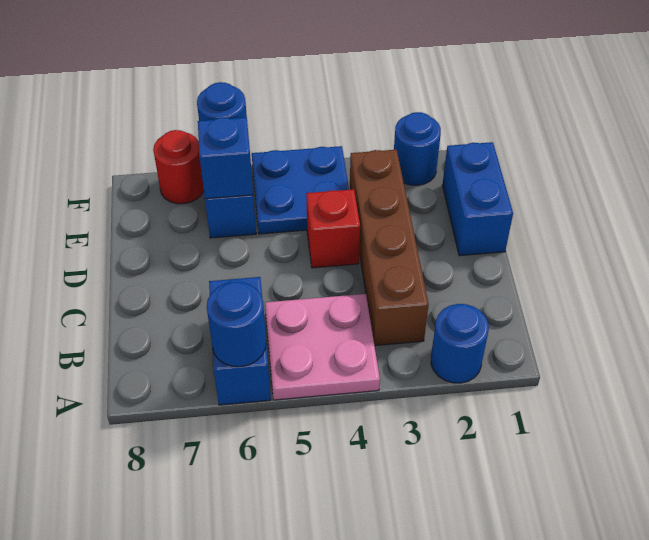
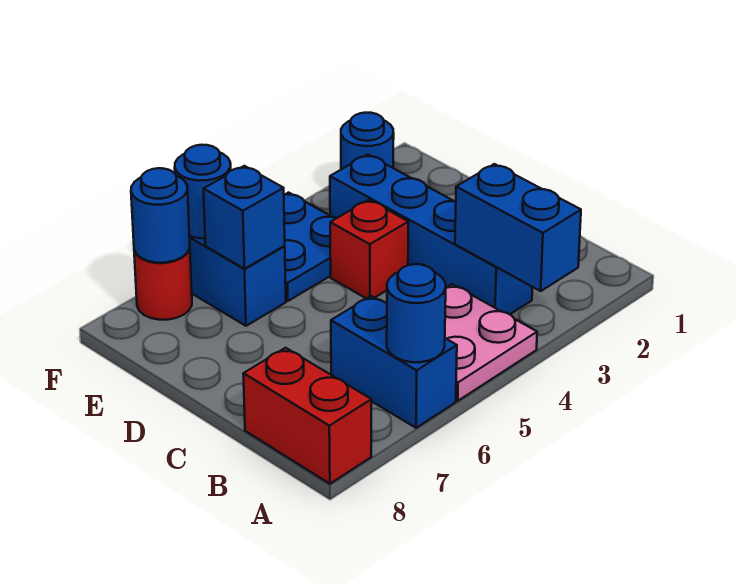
blue round brick A2 level 1 -> blue round brick F7 level 2
none -> red brick A8:B8 level 1
brown brick B3:E3 level 1 -> blue brick B3:E3 level 1
blue brick D1:E1 level 1 -> blue brick A3:B3 level 2

